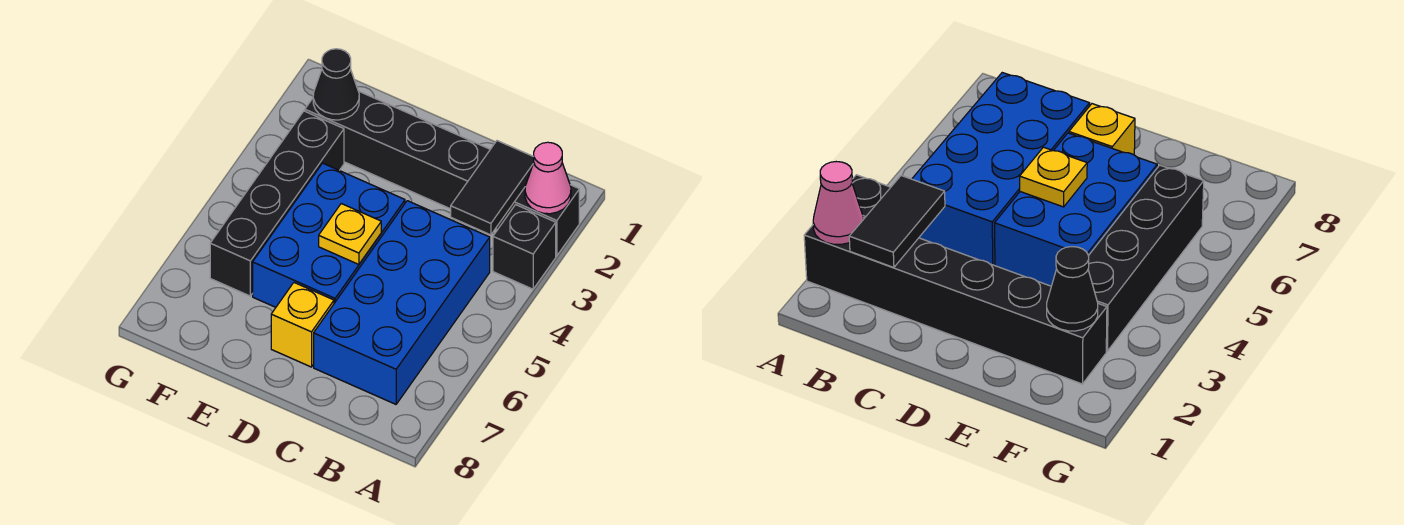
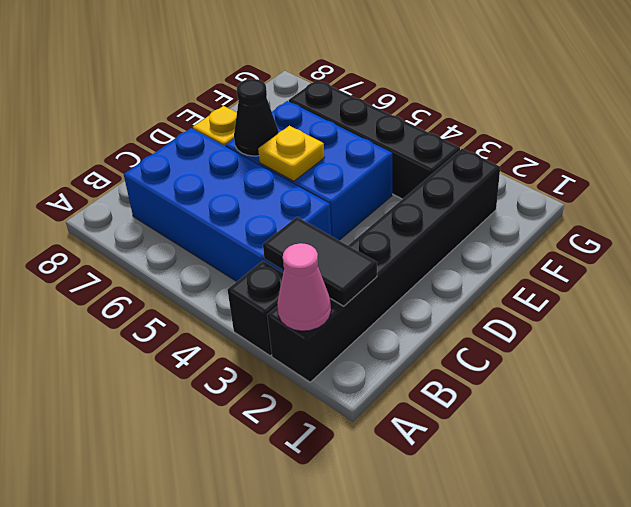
black cone F2 level 2 -> black cone D6 level 2

